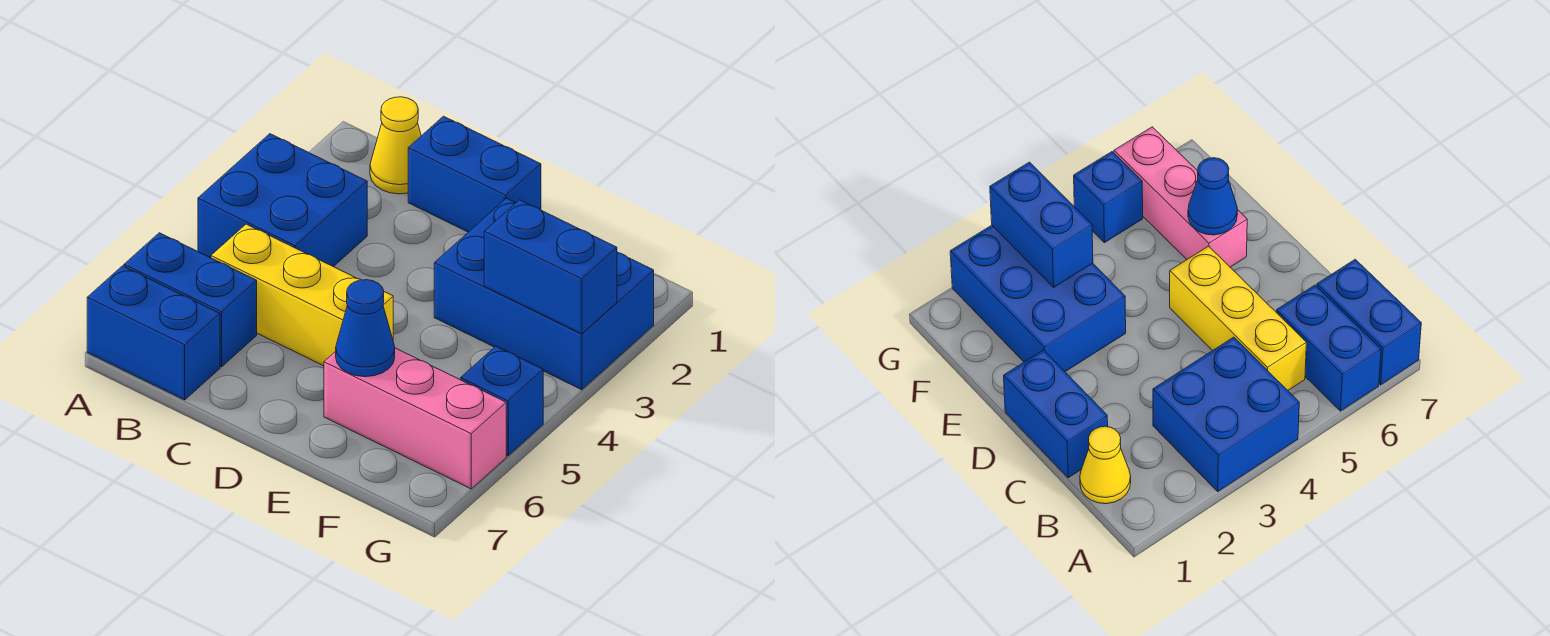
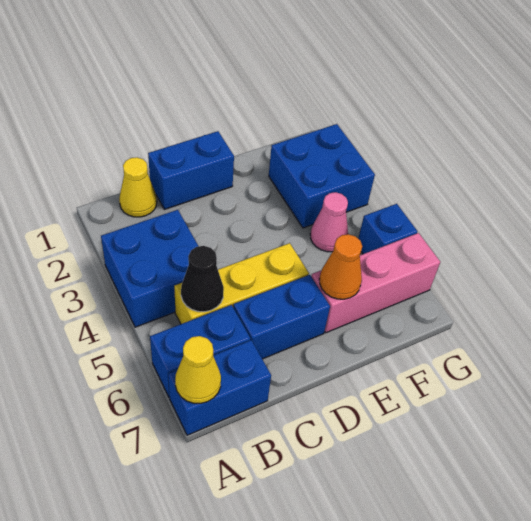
none -> yellow cone A7 level 2
none -> black cone B5 level 2
blue brick E2:G3 level 1 -> blue brick F2:G3 level 1
blue cone E6 level 2 -> orange cone E6 level 2
blue brick F3:G3 level 2 -> blue brick C6:D6 level 1
none -> pink cone F4 level 1

